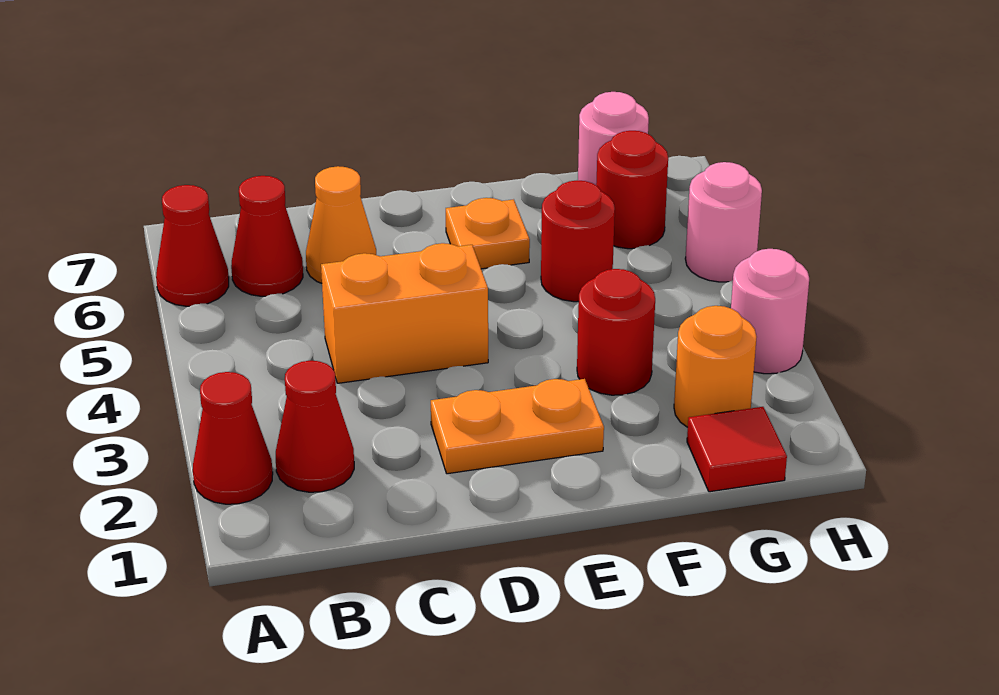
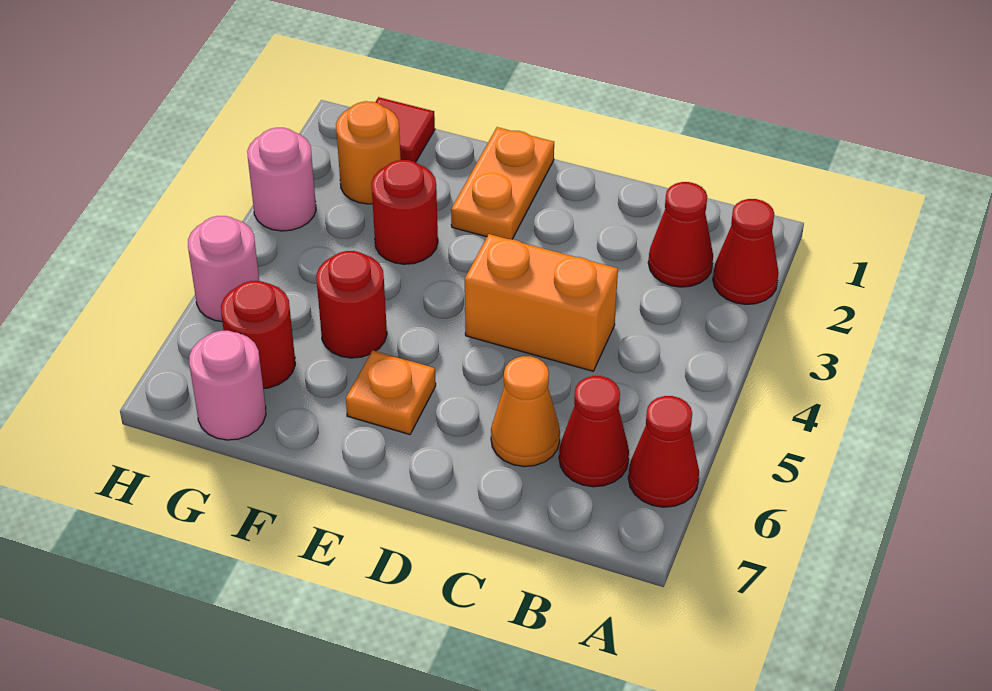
orange plate D2:E2 level 1 -> orange plate E1:E2 level 1

